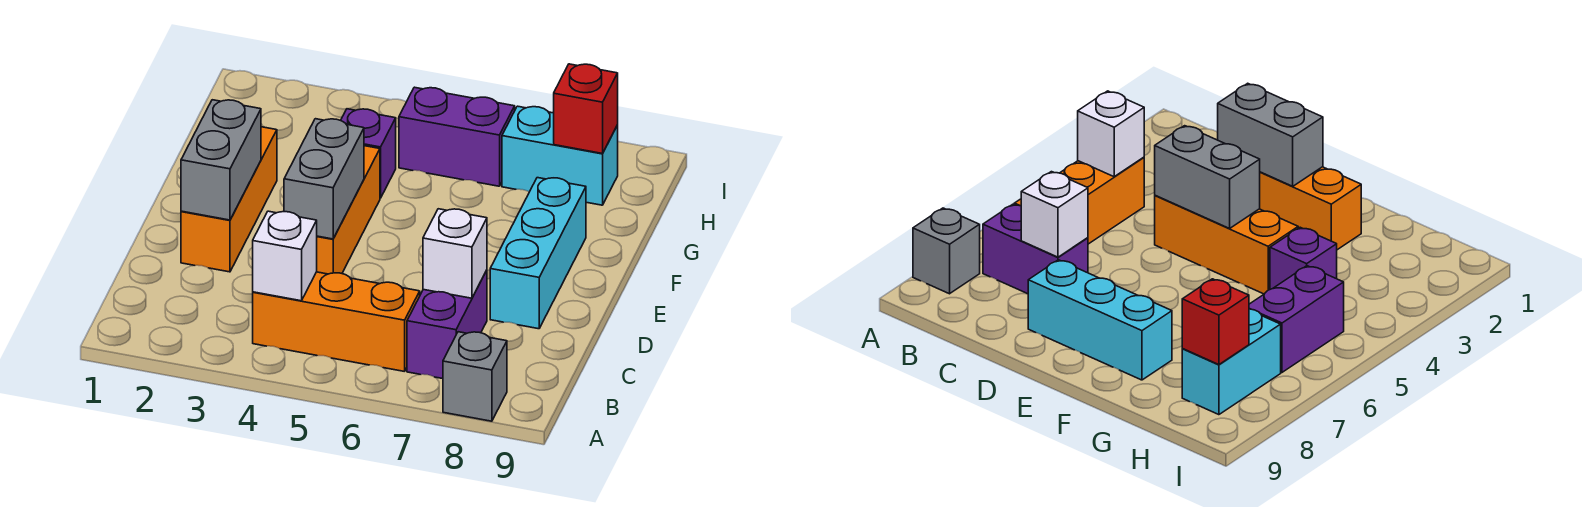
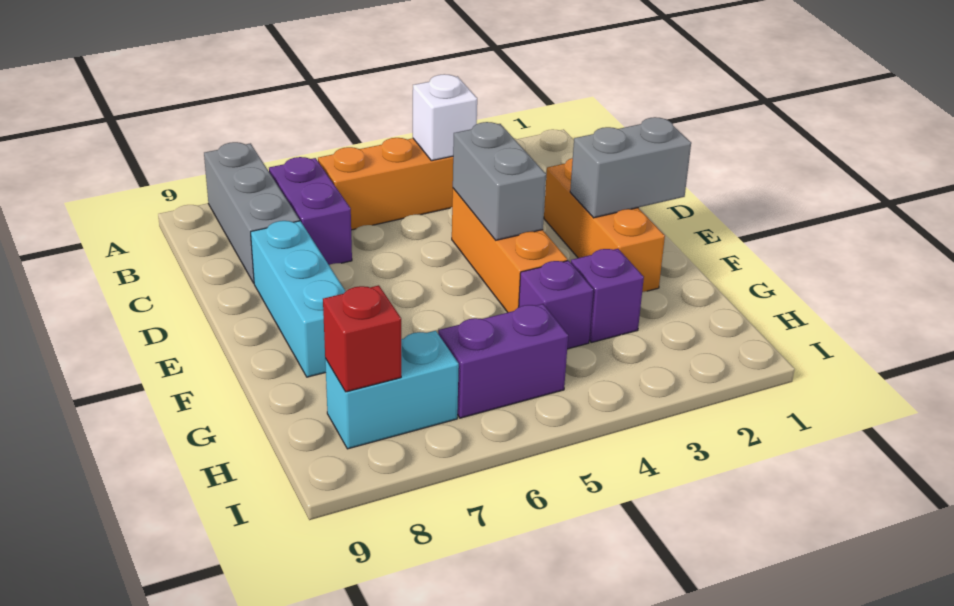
grey brick A8 level 1 -> grey brick A8:C8 level 1
white brick C7 level 2 -> none
grey brick D2:E2 level 2 -> grey brick E1:E2 level 2
none -> purple brick G3 level 1

